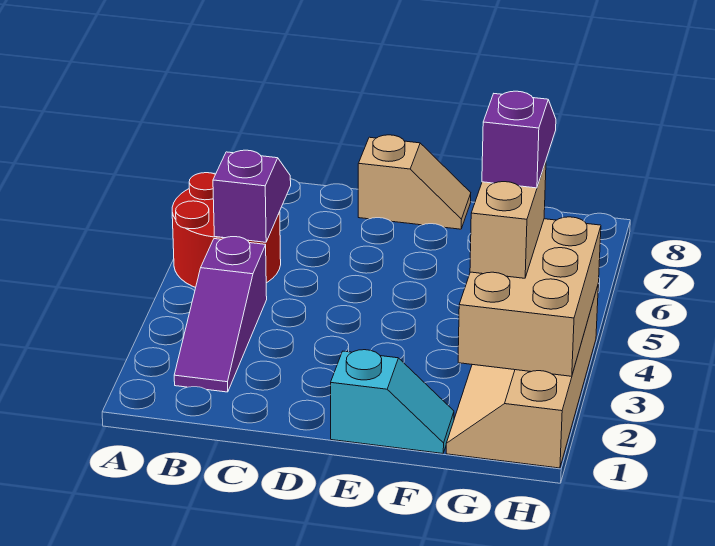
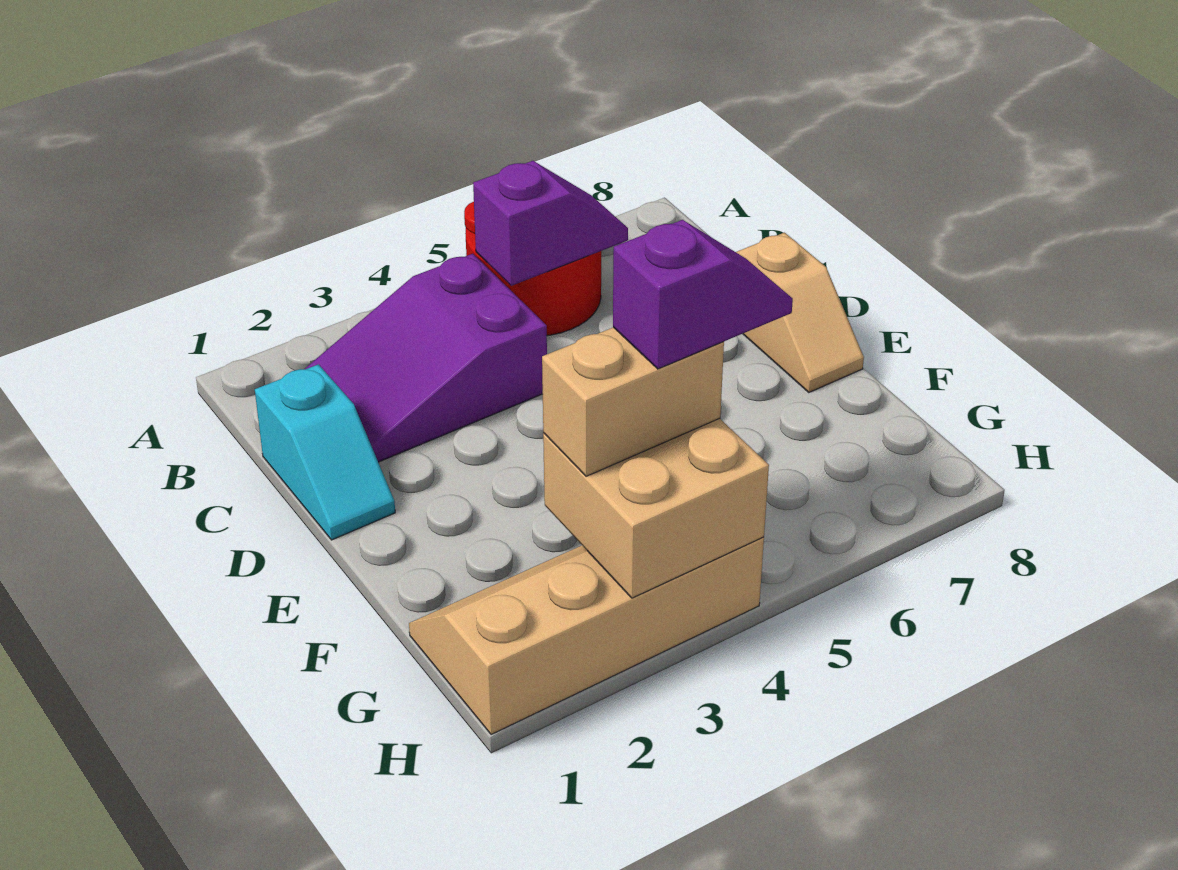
purple slope B2:B4 level 1 top 4 -> purple slope B2:C4 level 1 top 4
cyan slope E1:F1 level 1 top E -> cyan slope C1:D1 level 1 top C
tan brick G2:H4 level 2 -> tan brick G3:H4 level 2

